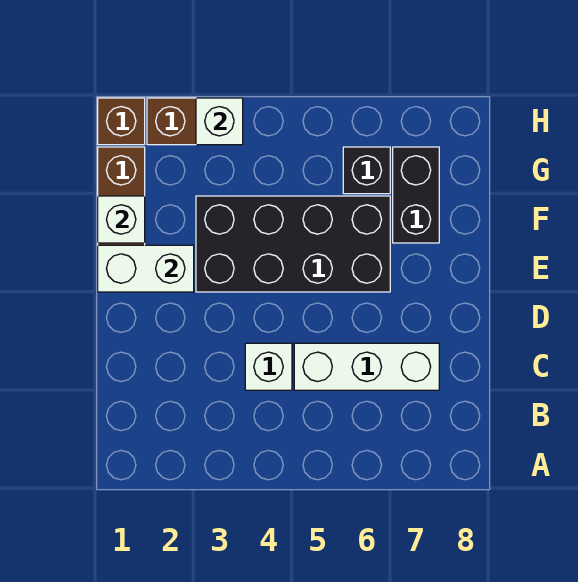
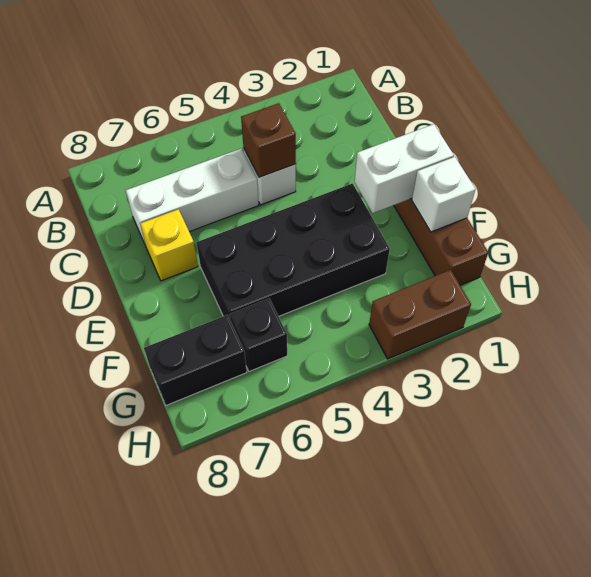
none -> yellow brick D7 level 1
black brick F7:G7 level 1 -> black brick G7:G8 level 1
brown brick H1 level 1 -> brown brick C4 level 2
white brick H3 level 2 -> none

